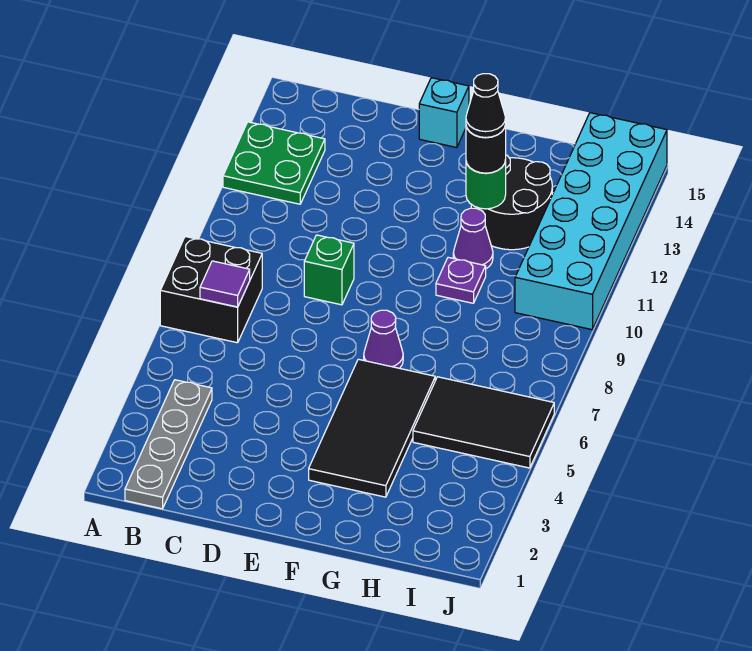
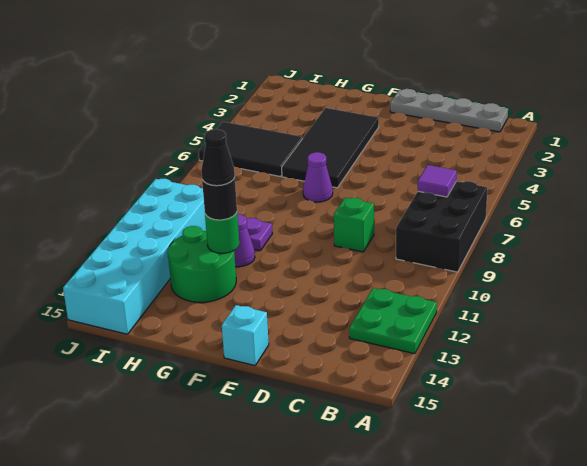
black brick A7:B8 level 1 -> black brick A7:B9 level 1
grey plate B1:B4 level 1 -> grey plate B1:E1 level 1
black round brick G12:H13 level 1 -> green round brick G12:H13 level 1

